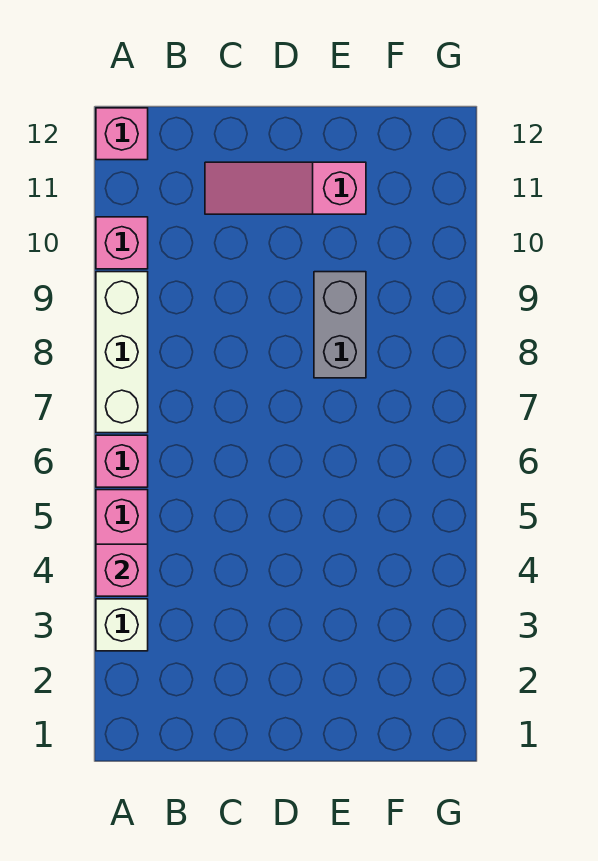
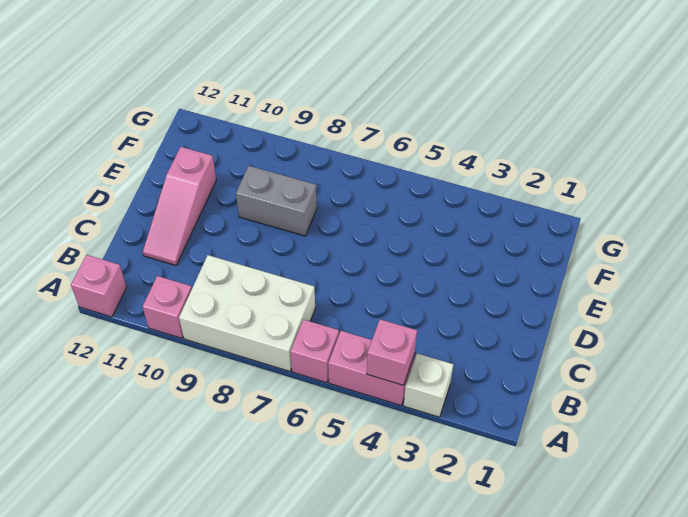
white brick A7:A9 level 1 -> white brick A7:B9 level 1

